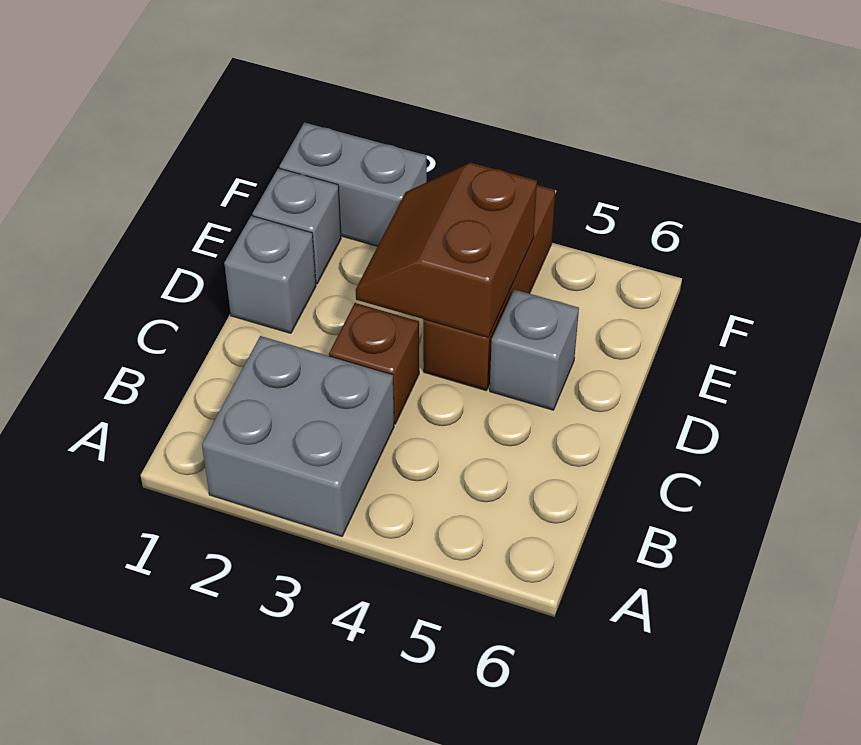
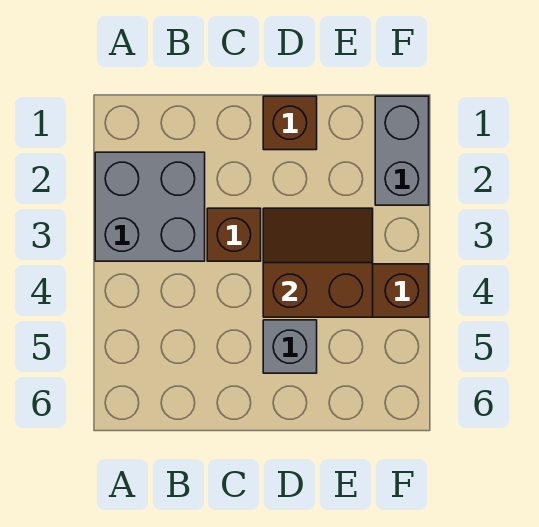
grey brick D1 level 1 -> brown brick D1 level 1
grey brick E1 level 1 -> none

